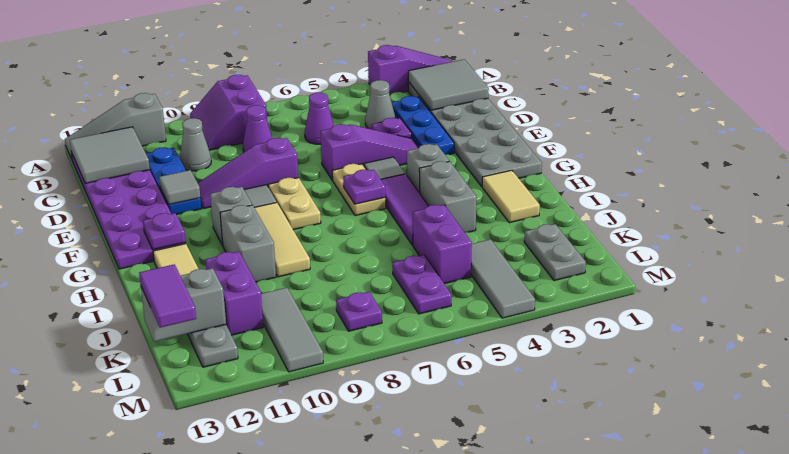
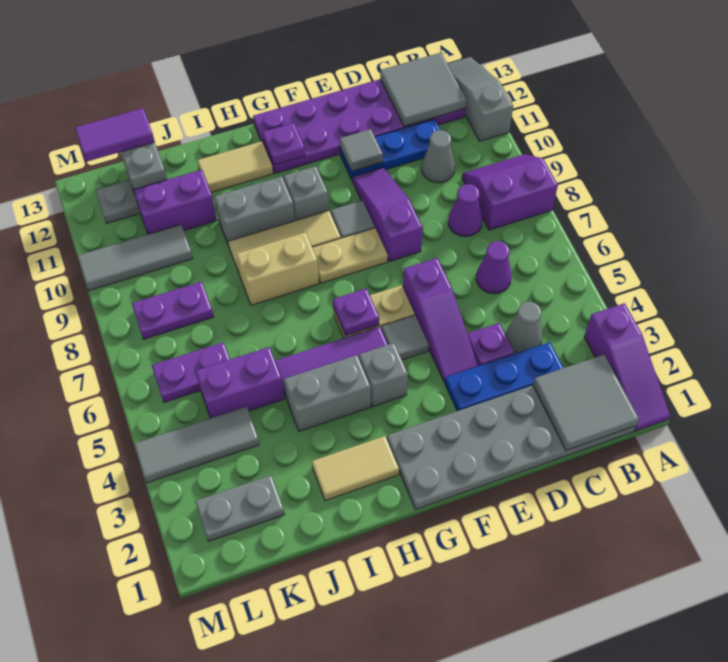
none -> tan brick H8:I8 level 1
purple plate L8 level 1 -> purple plate K8:L8 level 1

